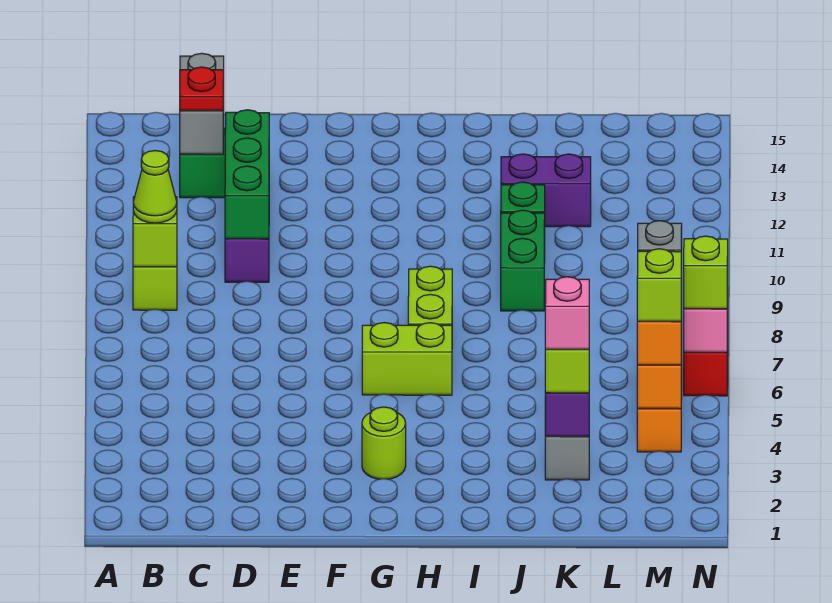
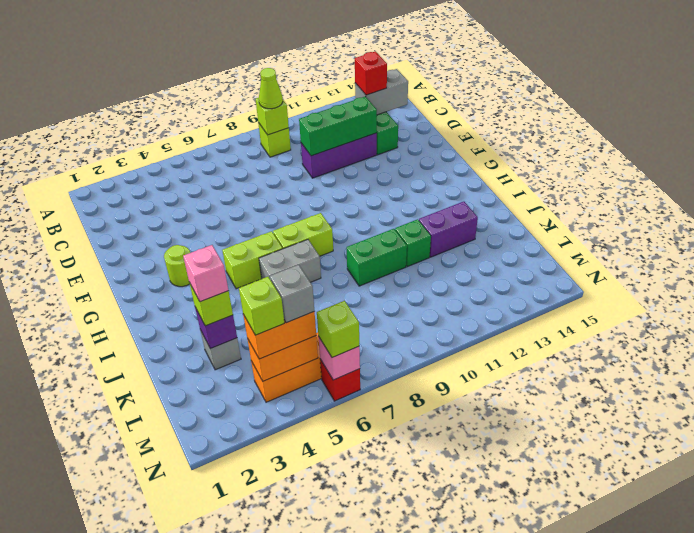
red plate C13 level 3 -> red brick C13 level 3
lime brick G6:H6 level 1 -> lime brick H5:H6 level 1
none -> grey brick I6:I7 level 1
purple brick J12:K12 level 1 -> purple brick J12:J13 level 1

